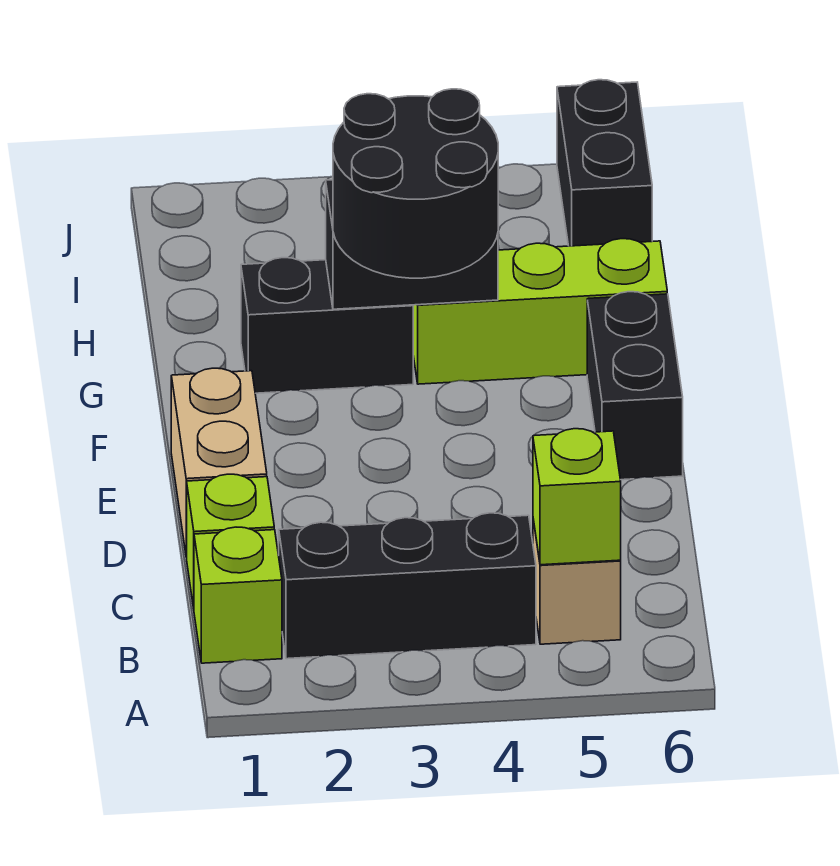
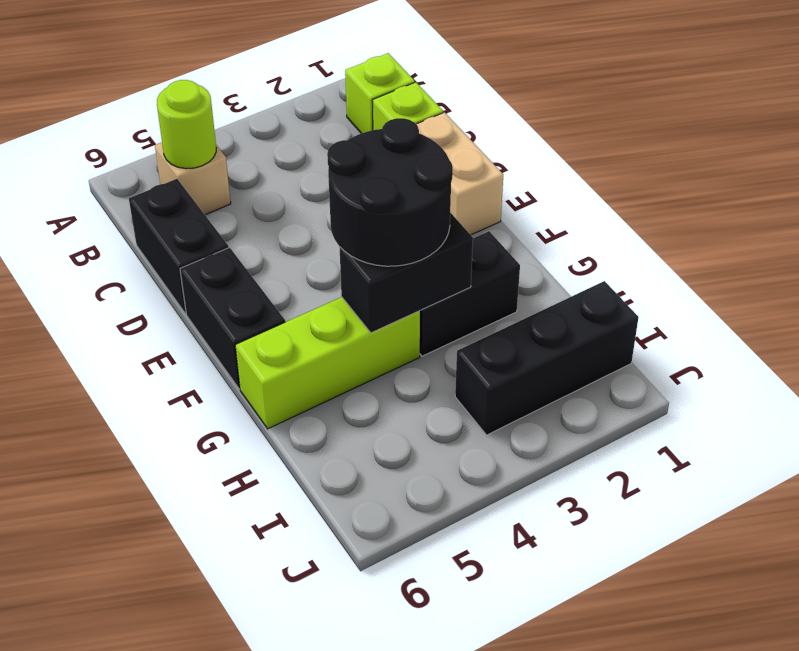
black brick B2:B4 level 1 -> black brick I1:I3 level 1
lime brick B5 level 2 -> lime round brick B5 level 2
black brick I6:J6 level 1 -> black brick C6:D6 level 1

